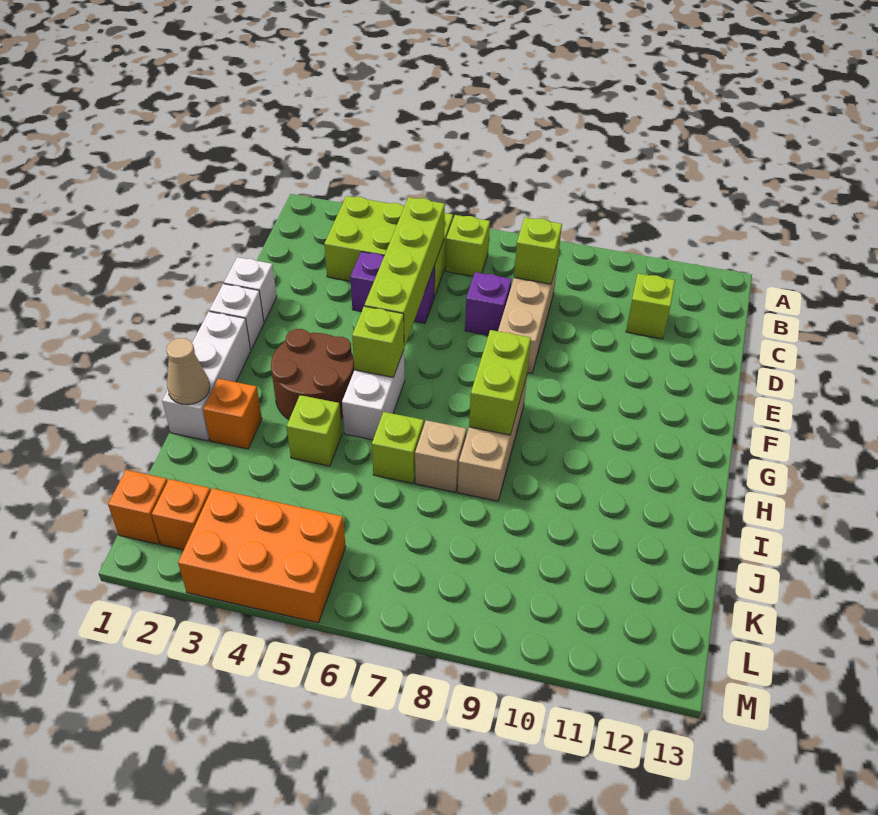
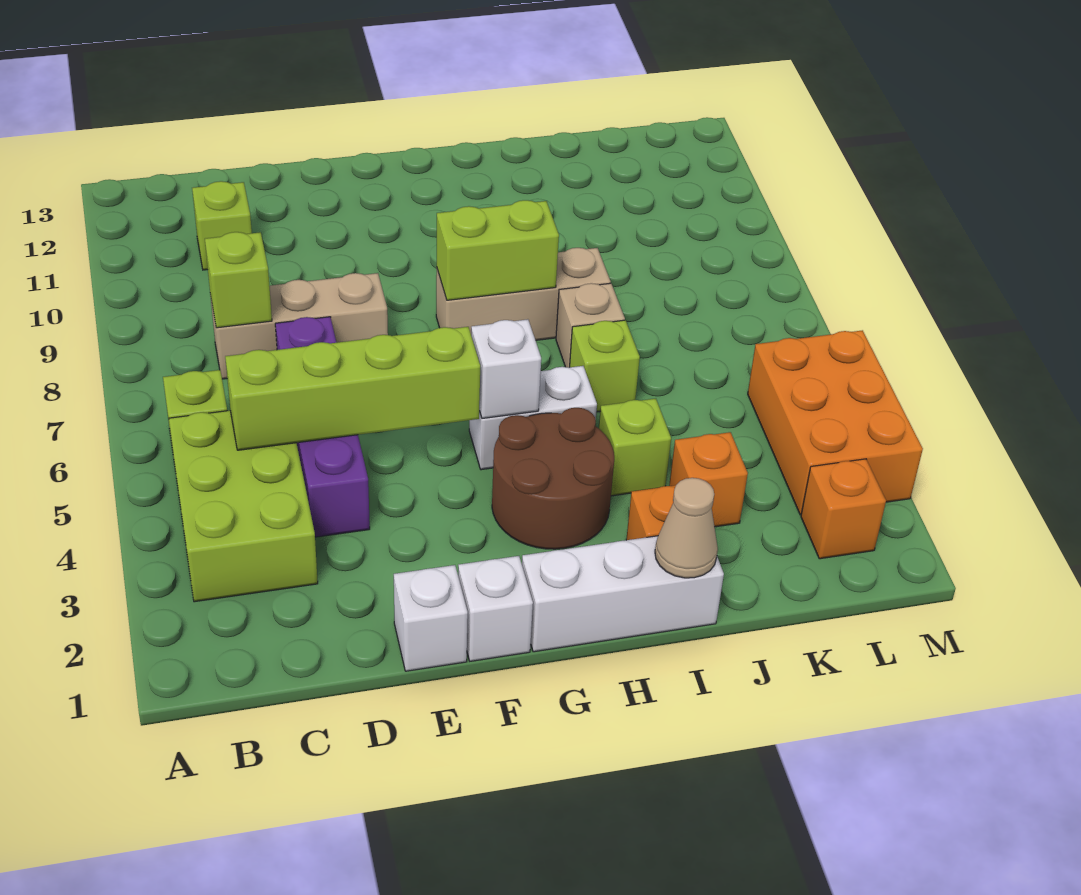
lime brick G5 level 2 -> white brick G5 level 2
orange brick L1 level 1 -> orange brick J3 level 1

